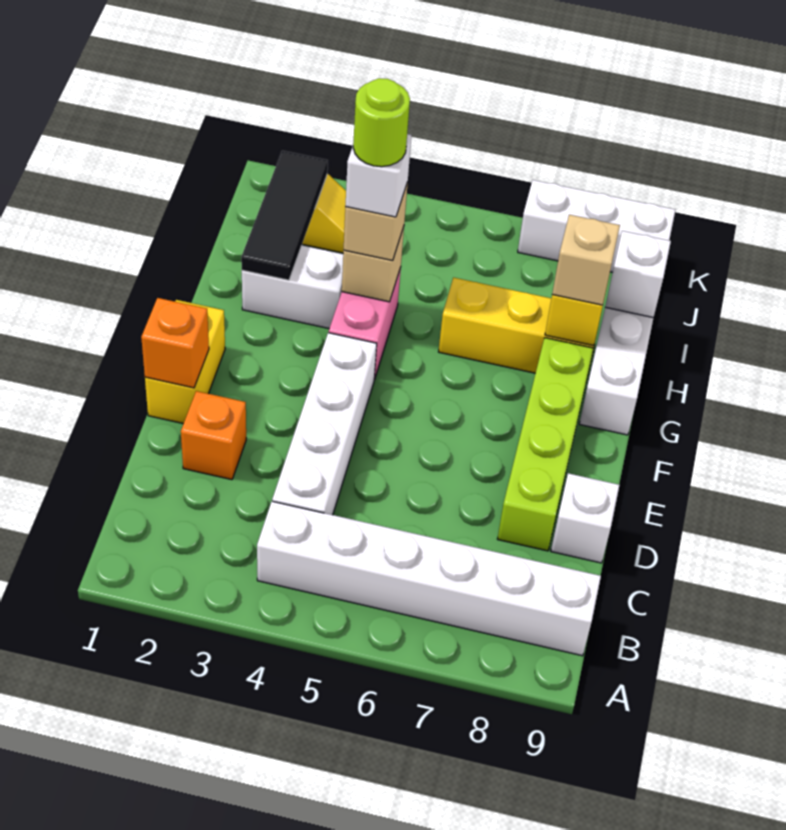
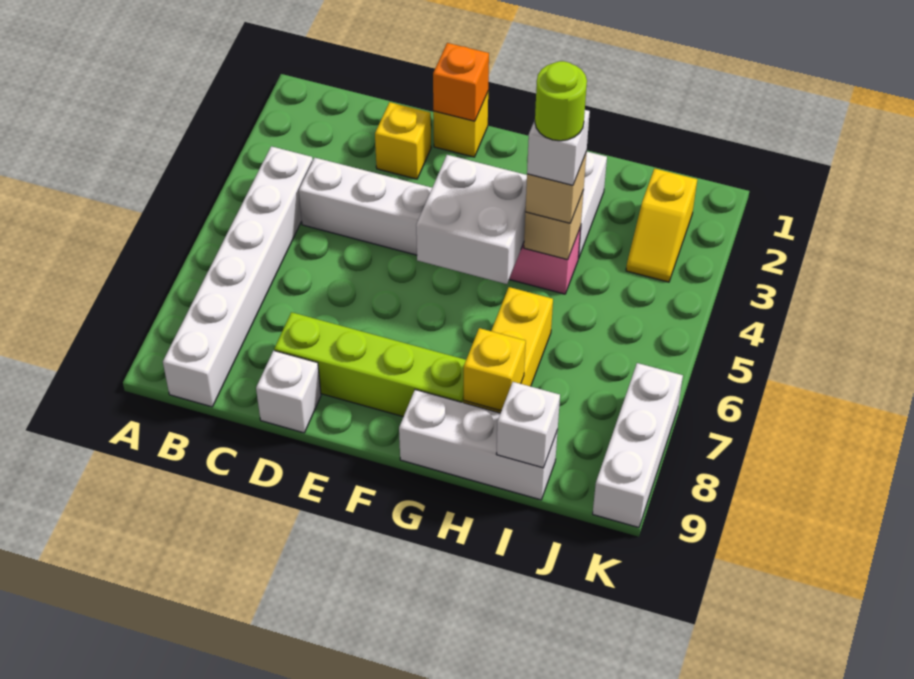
orange brick D2 level 1 -> yellow brick D2 level 1
yellow brick E1:F1 level 1 -> yellow brick E1 level 1
none -> white brick F4:G5 level 2
black tile H2:J2 level 2 -> none
tan brick H8 level 3 -> none

